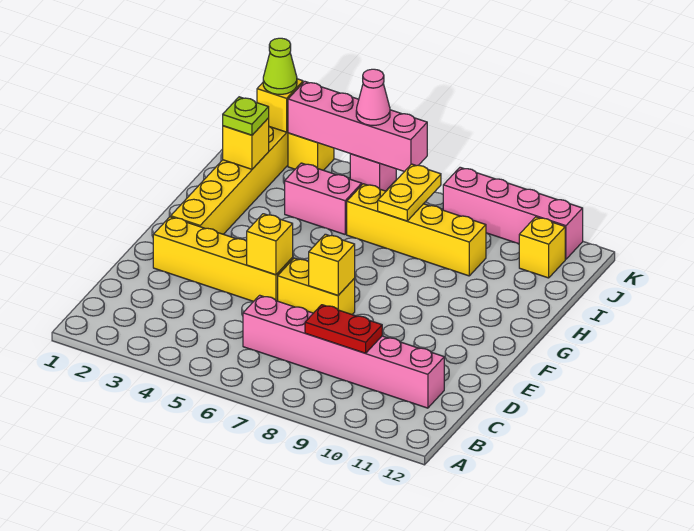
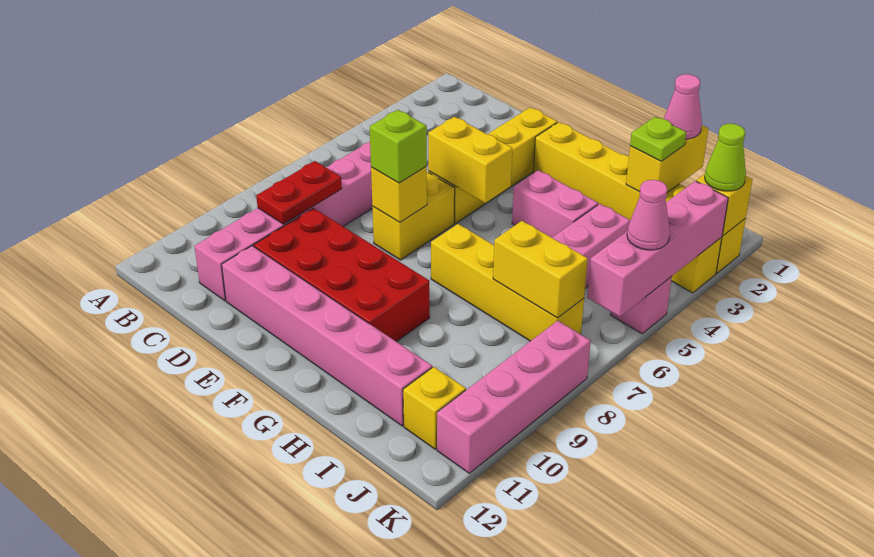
none -> red brick D9:G10 level 1
none -> pink brick D11:I11 level 1
yellow brick E5 level 2 -> yellow brick E5:F5 level 2
none -> lime brick E7 level 3
none -> pink brick G4:H4 level 1
none -> pink cone I1 level 3
yellow brick I2 level 2 -> yellow brick I1:I2 level 2
yellow brick I6:I9 level 1 -> yellow brick G7:J7 level 1
yellow plate I7:J7 level 2 -> yellow brick I7:J7 level 2

